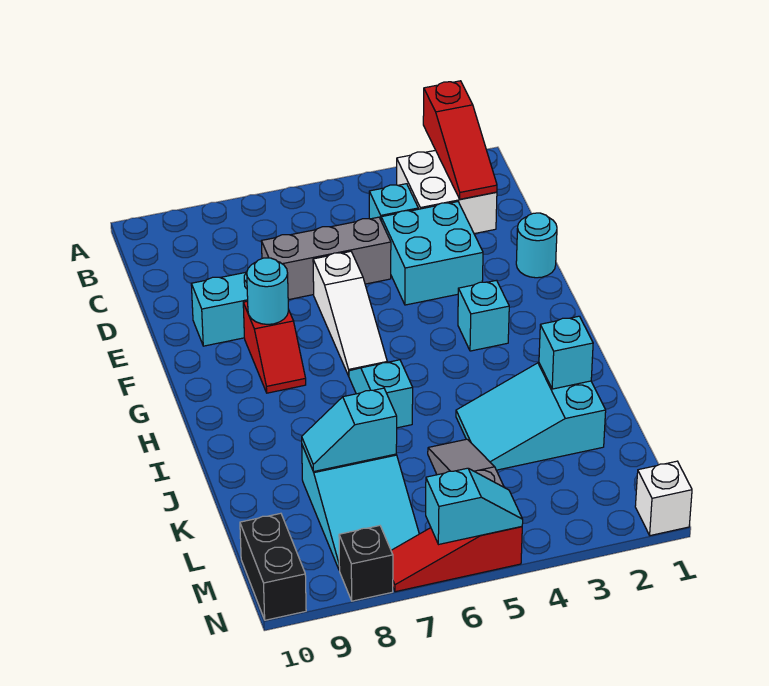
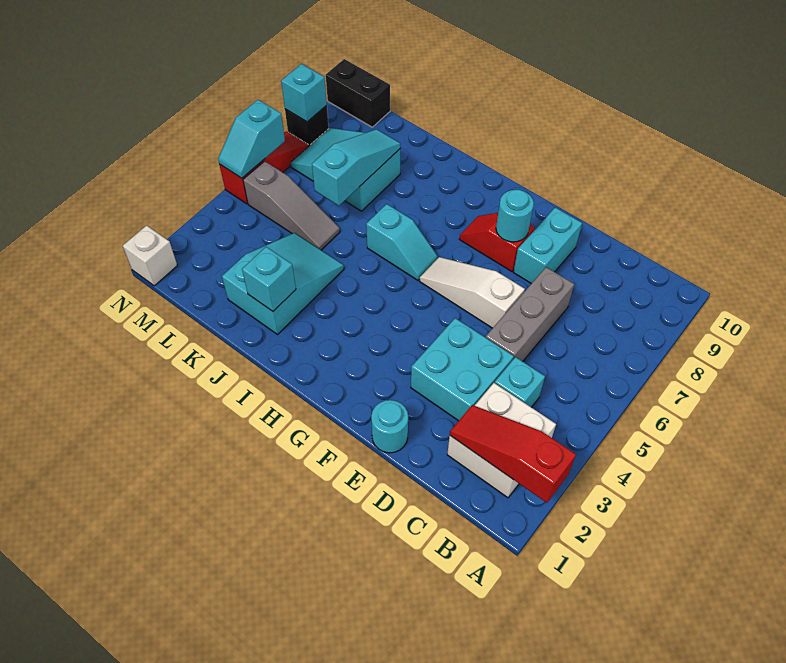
cyan brick G3 level 1 -> cyan brick N8 level 2
cyan slope K7:K8 level 2 top 7 -> cyan slope K6:K8 level 2 top 6

